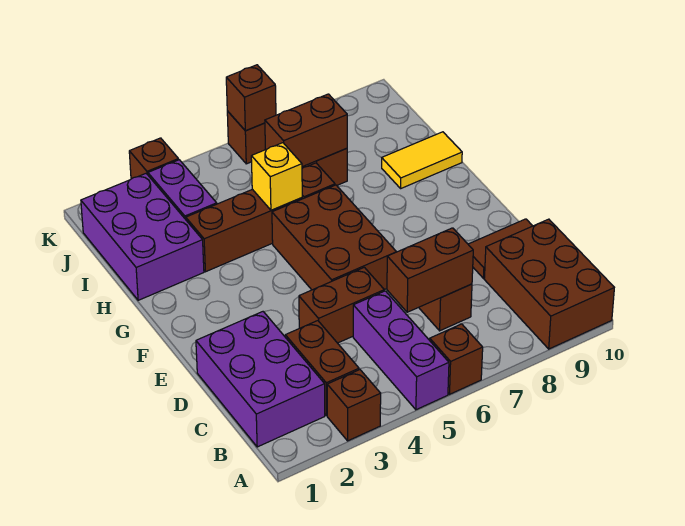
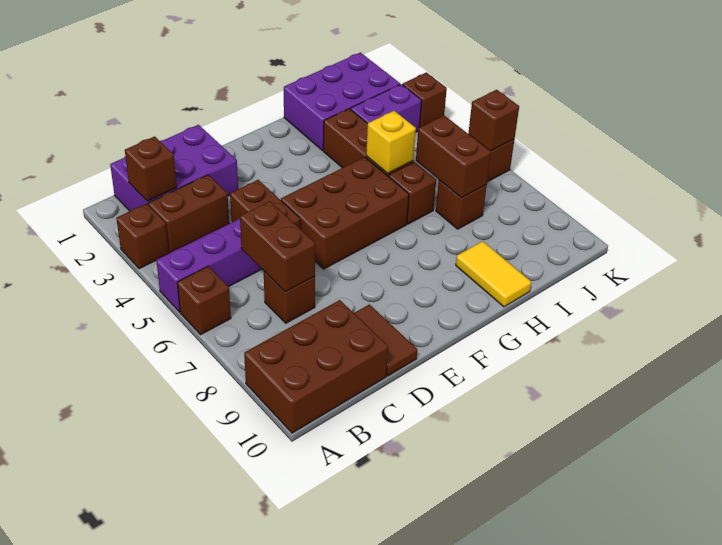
none -> brown brick B2 level 2

